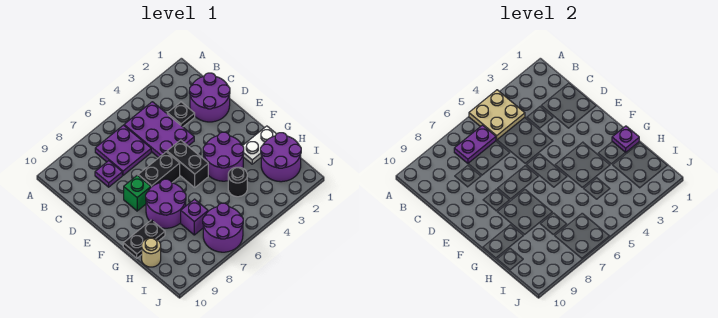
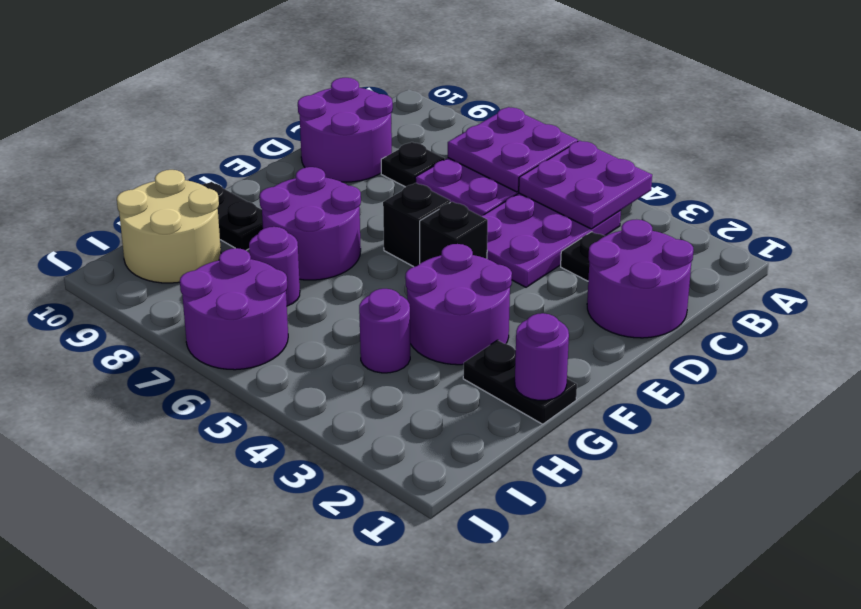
tan plate A4:B5 level 2 -> purple plate A4:B5 level 2
purple plate B6:B7 level 2 -> purple plate A6:B7 level 2
purple plate C8 level 1 -> black plate C8 level 1
black brick E5:F5 level 1 -> black brick E5 level 1
black brick E6:E7 level 1 -> black brick E6 level 1
green brick E8 level 1 -> none
white plate G1:G2 level 1 -> black plate G1:G2 level 1
purple plate G1 level 2 -> purple round brick G1 level 2
purple round brick H1:I2 level 1 -> purple round brick C9:D10 level 1
black round brick H4 level 1 -> purple round brick H4 level 1
purple brick H7 level 1 -> purple round brick H7 level 1
tan round brick H10 level 1 -> tan round brick H9:I10 level 1

